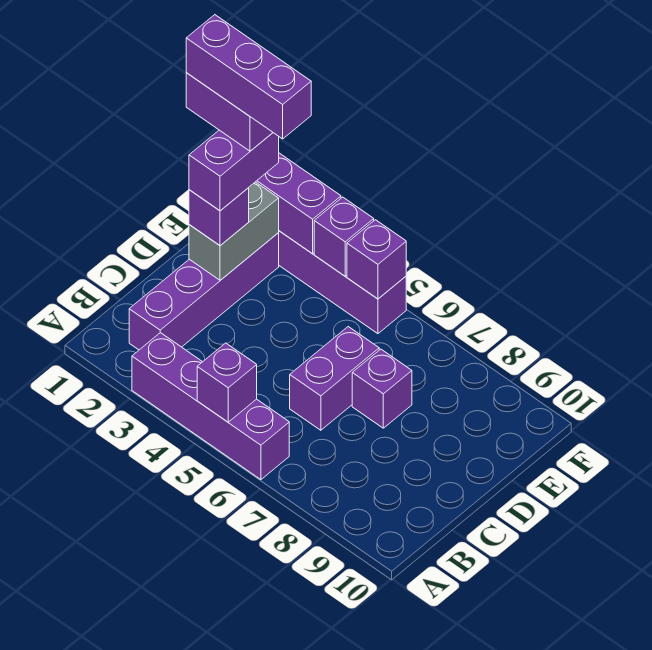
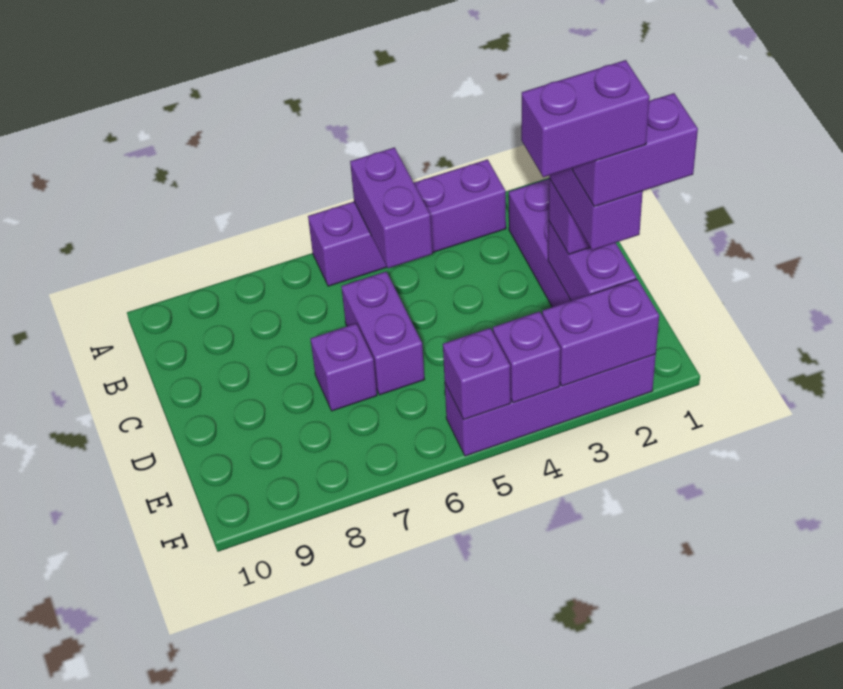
purple brick A5 level 2 -> purple brick A5:B5 level 2
grey brick D2:E2 level 2 -> purple brick D2:E2 level 2
purple brick E1:E3 level 6 -> purple brick E2:E3 level 6

